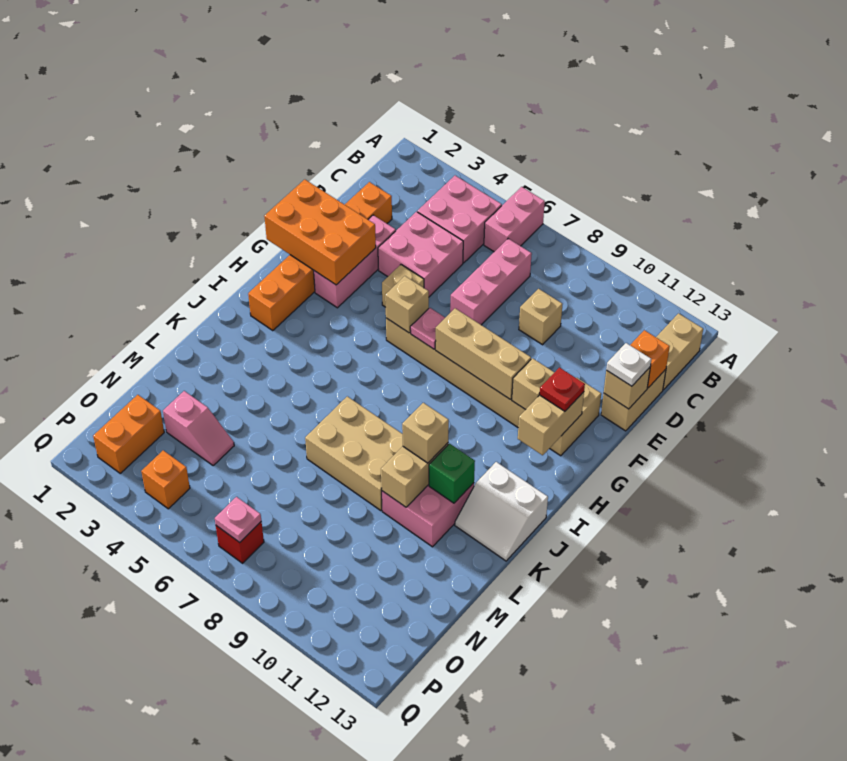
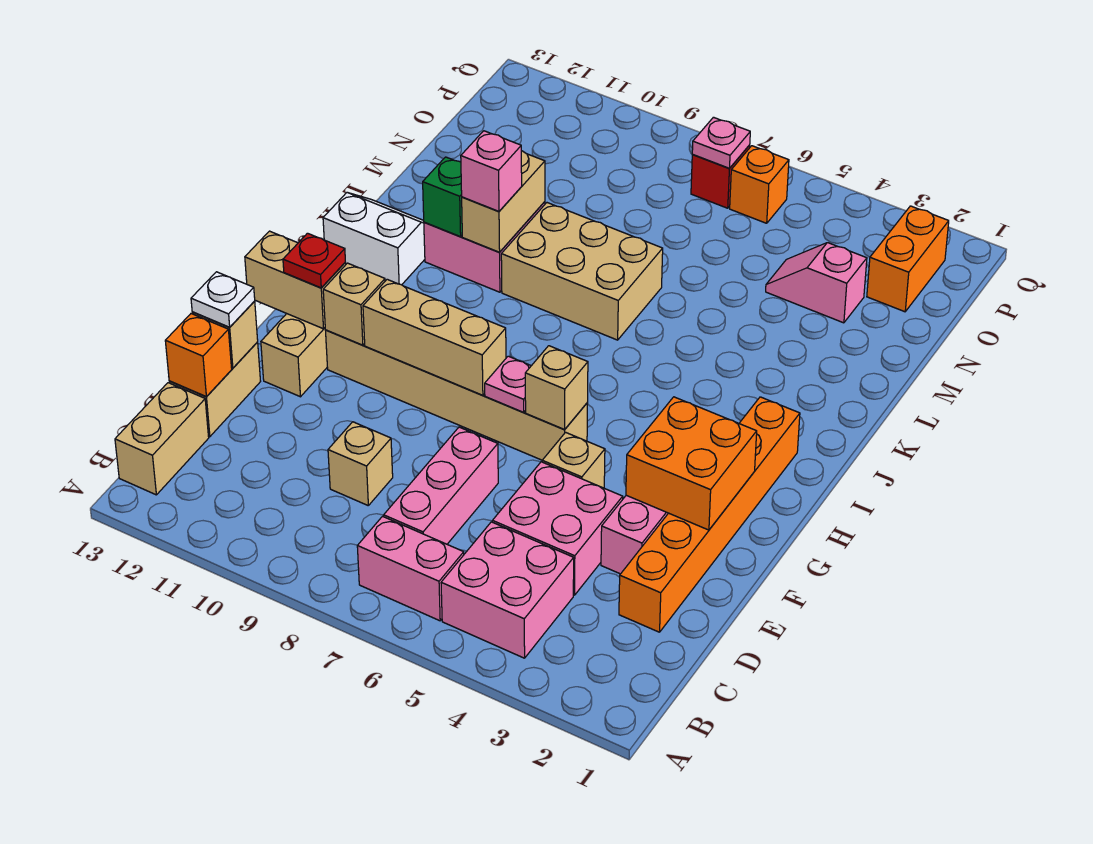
pink brick A6:B6 level 1 -> pink brick B6:B7 level 1
orange brick F1:G3 level 2 -> orange brick F2:G3 level 2
tan brick G12:H12 level 2 -> tan brick G12:G13 level 2
tan brick K10 level 3 -> pink brick K10 level 3
orange brick P4 level 1 -> orange brick P6 level 1

